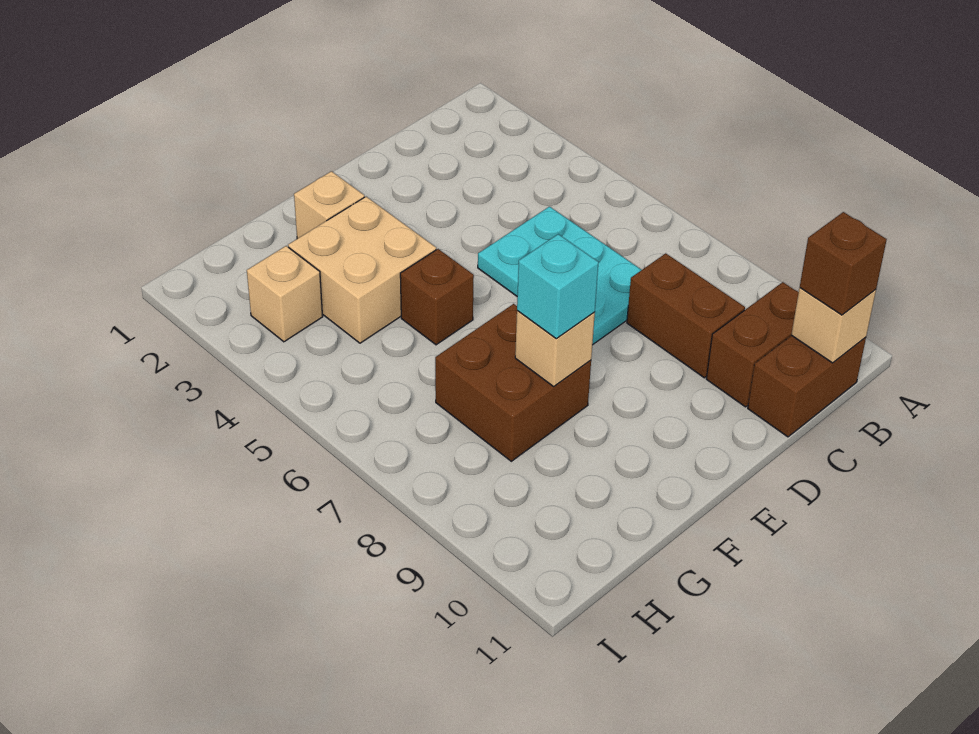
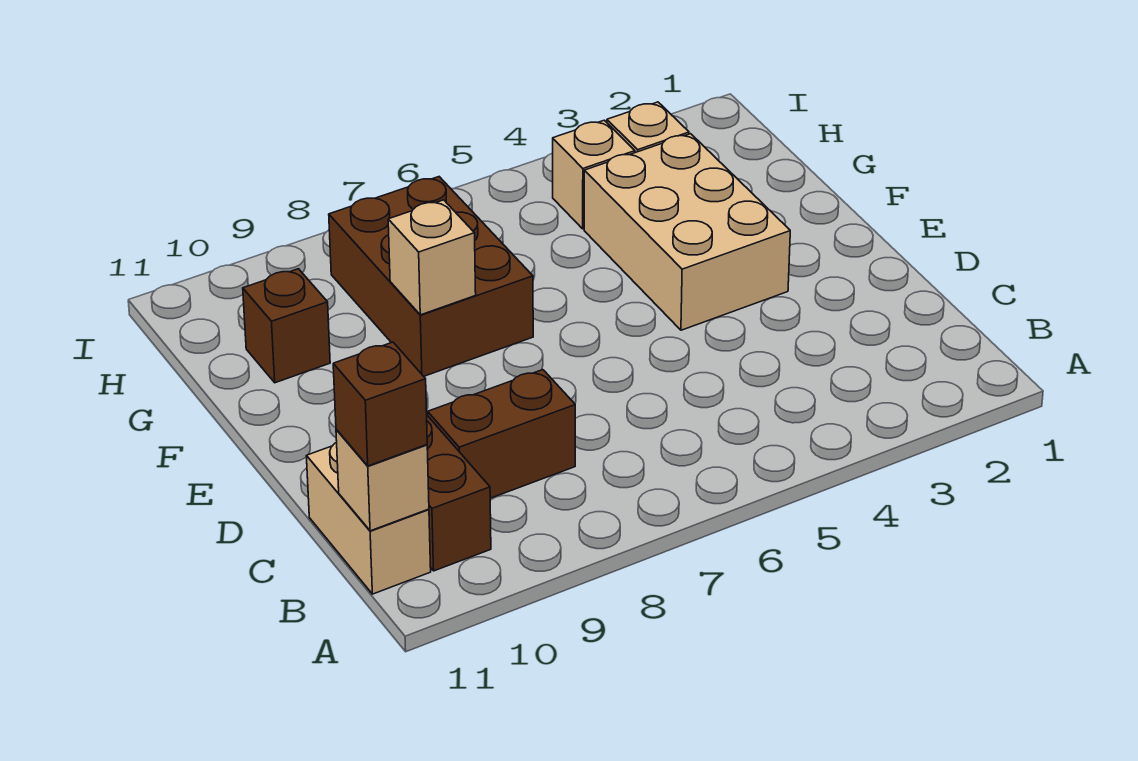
brown brick B11:C11 level 1 -> tan brick B11:C11 level 1
cyan plate C5:D7 level 1 -> none
tan brick F2 level 1 -> tan brick H4 level 1
tan brick F3:G4 level 1 -> tan brick E3:G4 level 1
brown brick F5 level 1 -> brown brick G10 level 1
brown brick F7:G8 level 1 -> brown brick F7:H8 level 1
cyan brick F8 level 3 -> none

